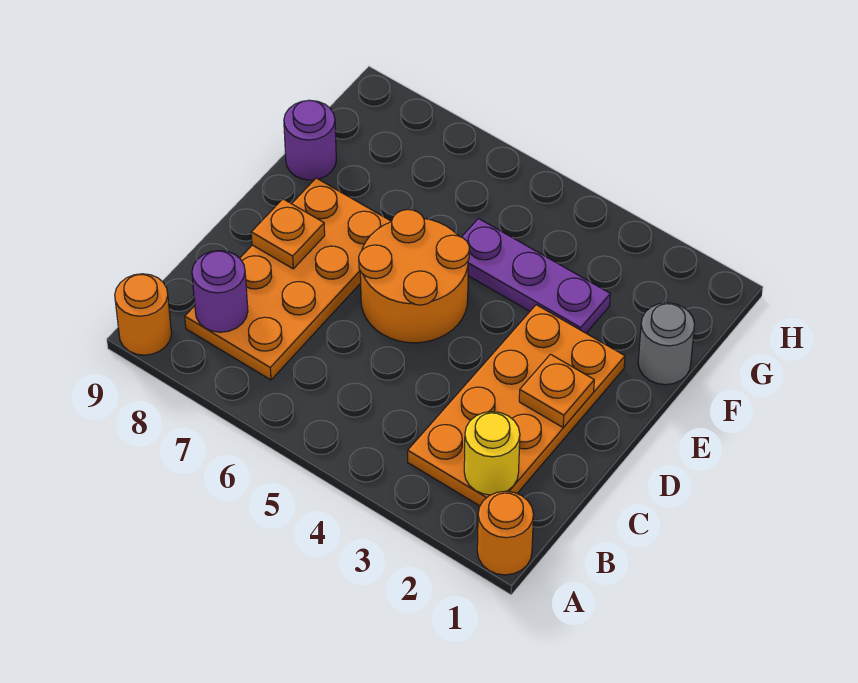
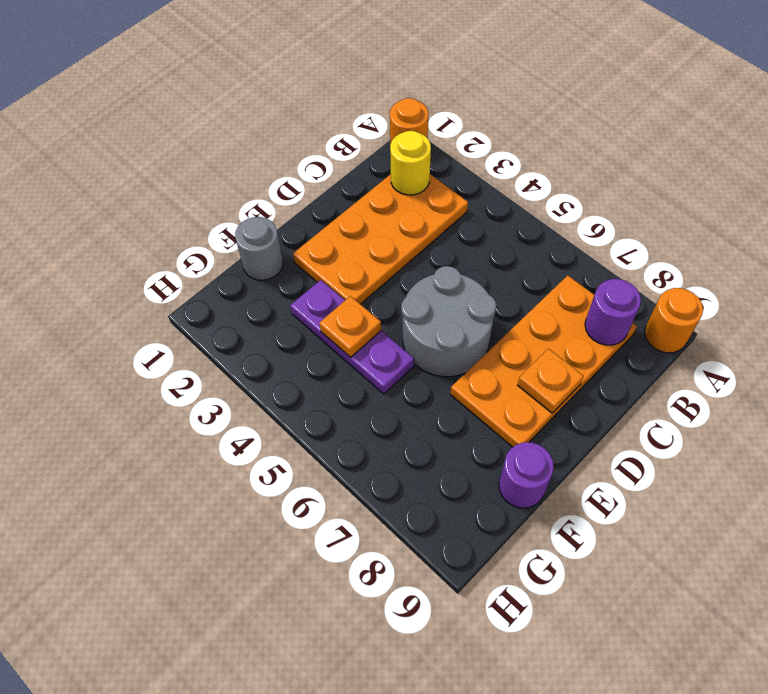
orange plate D2 level 2 -> orange plate F4 level 2
orange round brick D5:E6 level 1 -> grey round brick D5:E6 level 1

